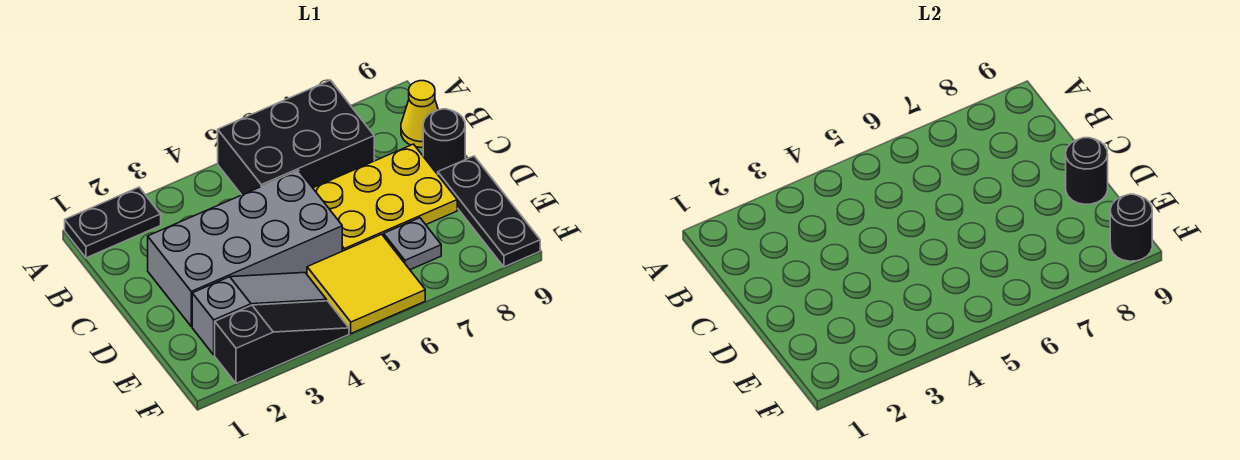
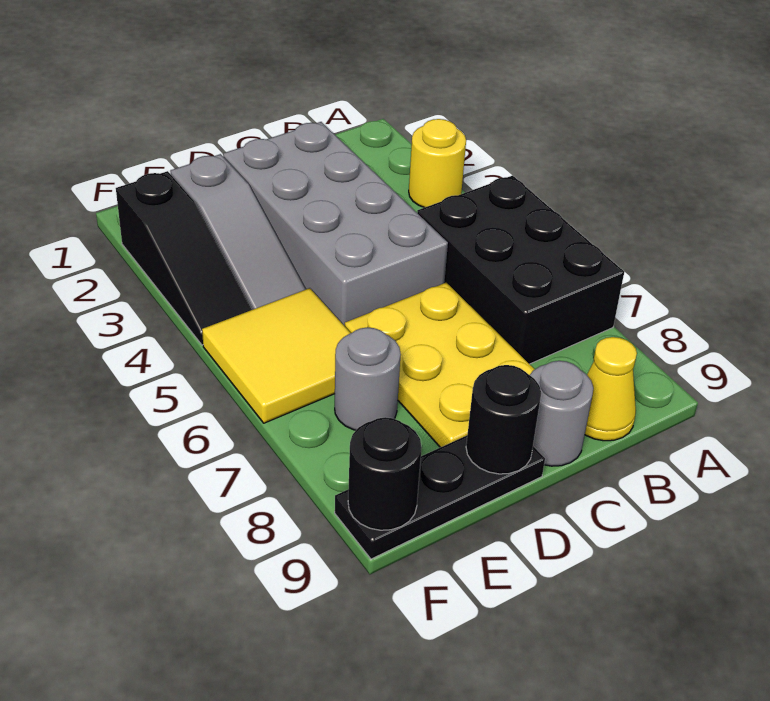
black plate A1:A2 level 1 -> none
none -> yellow round brick A3 level 1
black round brick C9 level 1 -> grey round brick C9 level 1
grey plate E7 level 1 -> grey round brick E7 level 1

